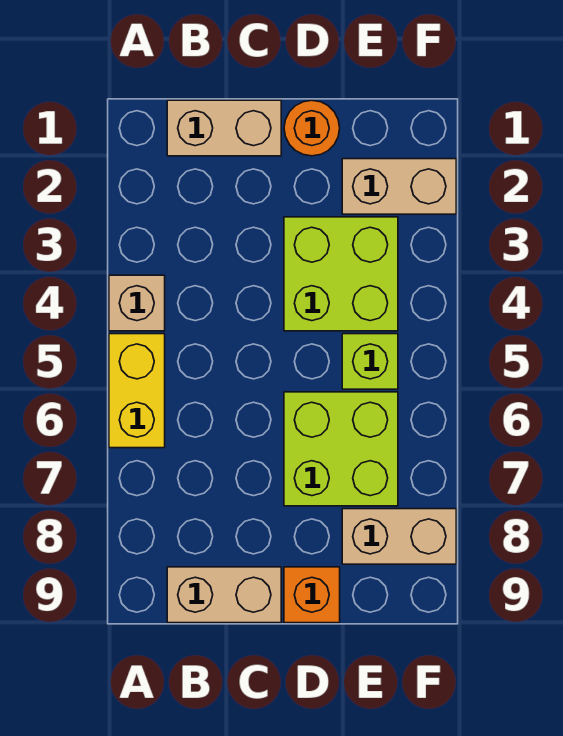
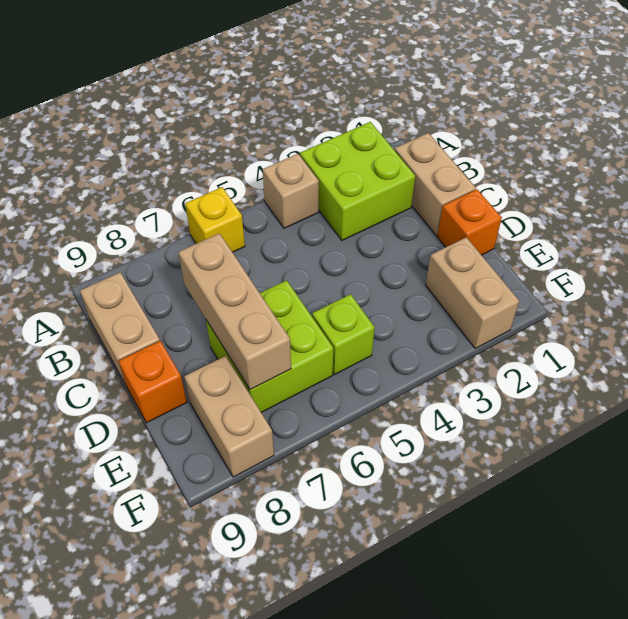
yellow brick A5:A6 level 1 -> yellow brick A6 level 1
none -> tan brick C7:E7 level 2
orange round brick D1 level 1 -> orange brick D1 level 1
lime brick D3:E4 level 1 -> lime brick A2:B3 level 1

